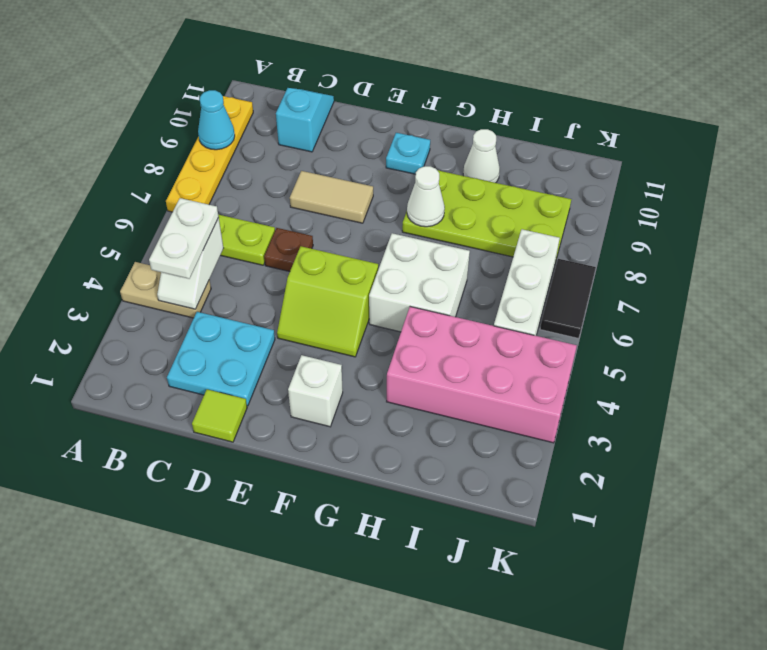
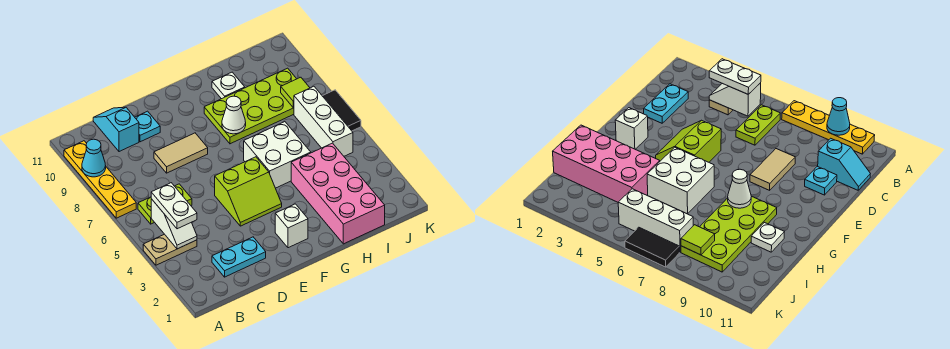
cyan plate C2:D3 level 1 -> cyan plate C2:D2 level 1
lime tile D1 level 1 -> lime tile J8 level 2
brown plate D6 level 1 -> none
cyan plate F10 level 1 -> cyan plate D10 level 1
pink brick H3:K4 level 1 -> pink brick H1:I4 level 1
white cone H10 level 1 -> white plate H10 level 1

